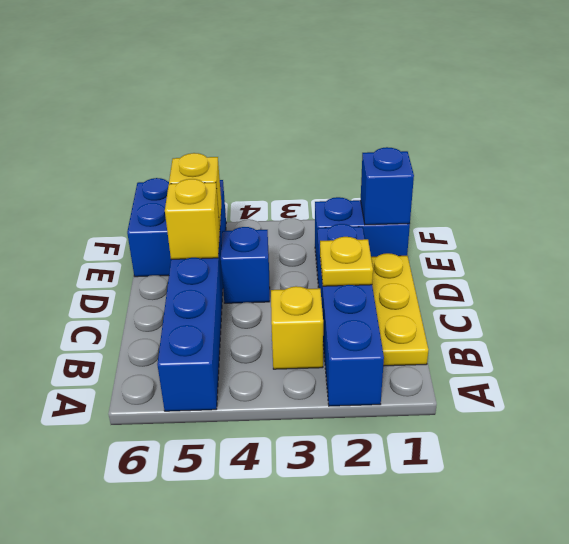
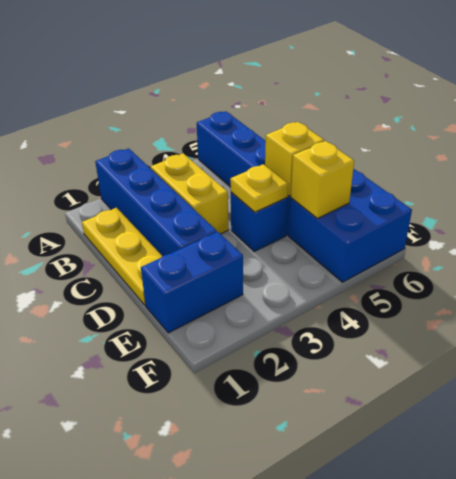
yellow brick B3 level 1 -> yellow brick B3:C3 level 1
yellow plate C2 level 2 -> yellow plate D4 level 2
blue brick E1 level 2 -> none

